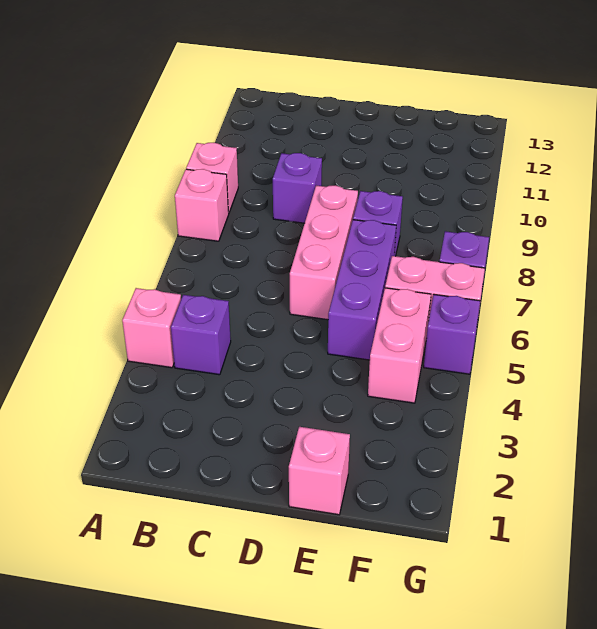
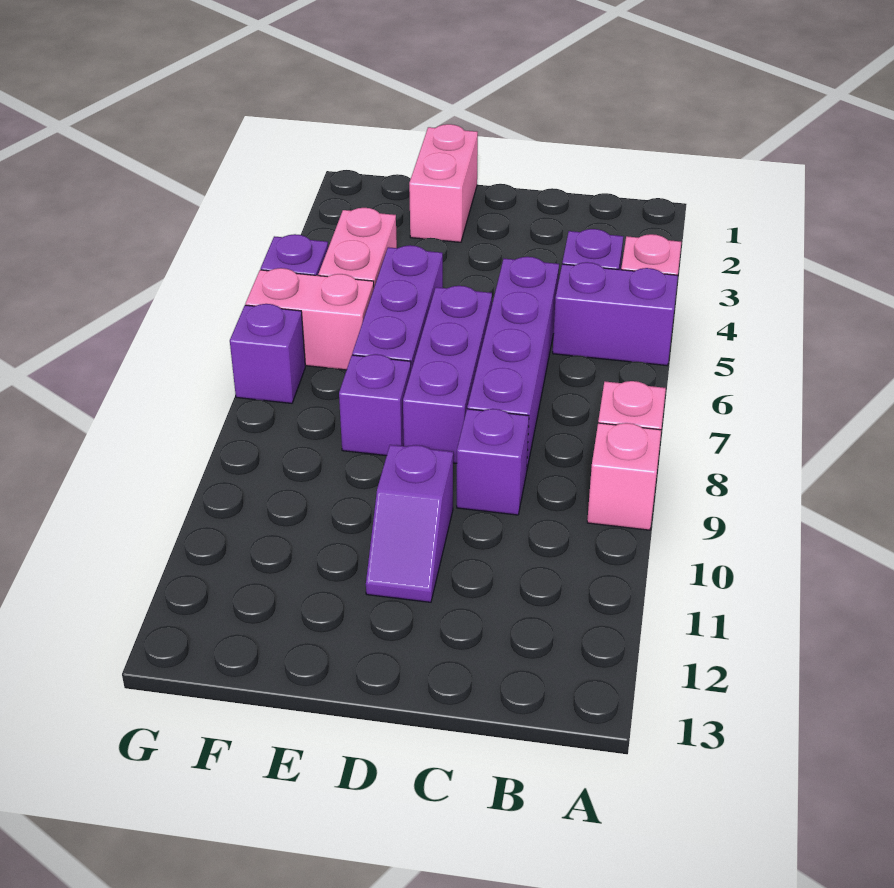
none -> purple brick A5:B5 level 1
none -> purple brick C5:C8 level 1
pink brick D6:D8 level 1 -> purple brick D6:D8 level 1
none -> purple slope D10:D11 level 1 top 10
pink brick E1 level 1 -> pink brick E1:E2 level 1

